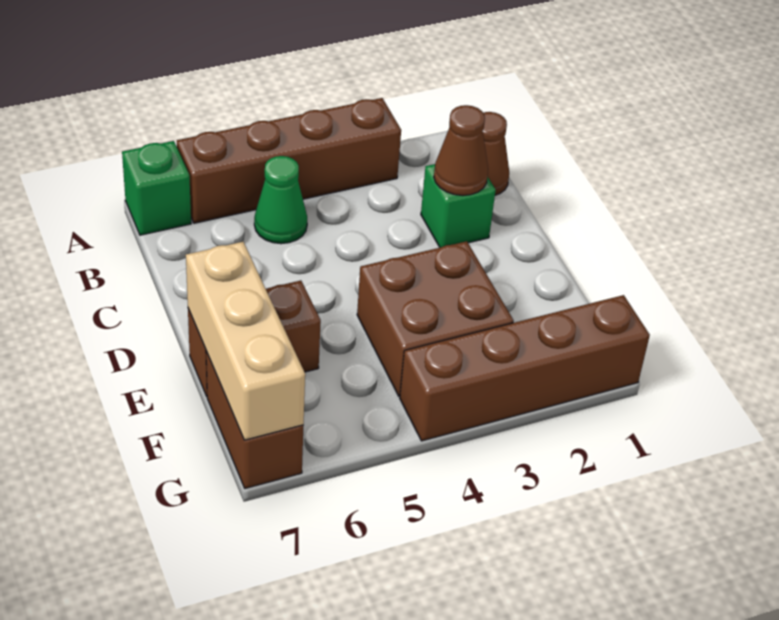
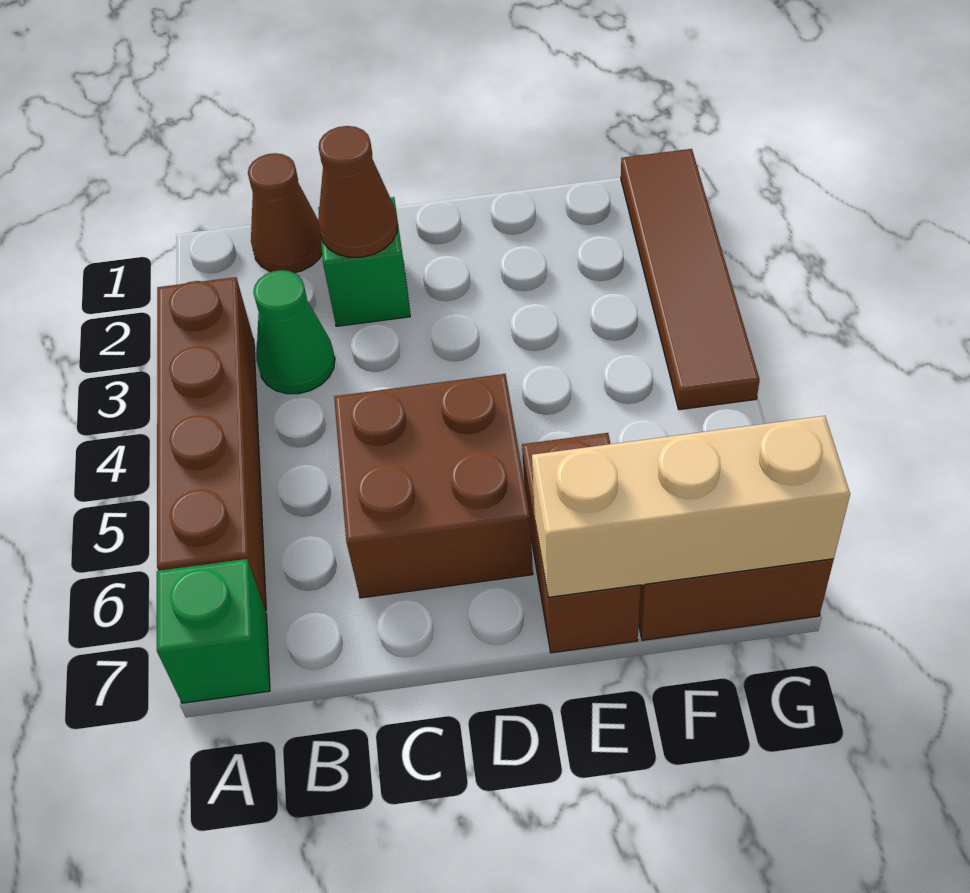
green cone B5 level 1 -> green cone B3 level 1
brown brick E3:F4 level 1 -> brown brick C5:D6 level 1
brown brick G1:G4 level 1 -> brown tile G1:G4 level 1

